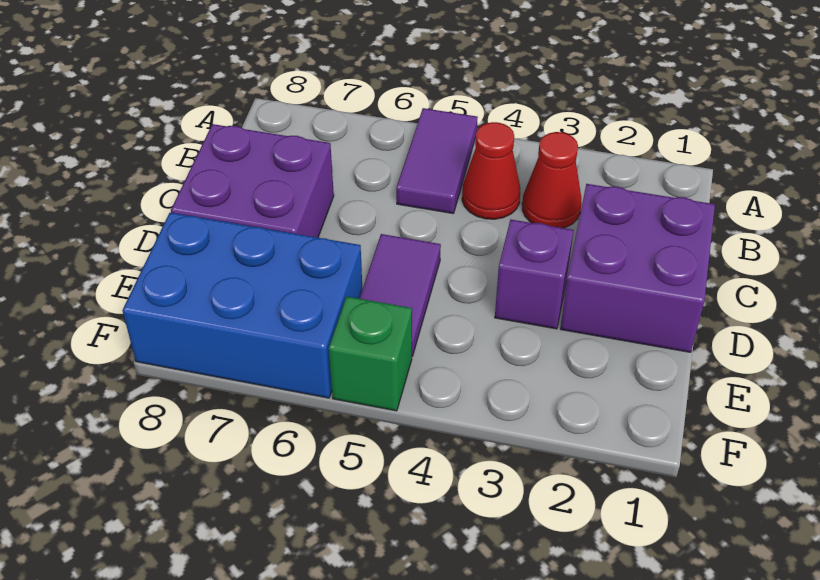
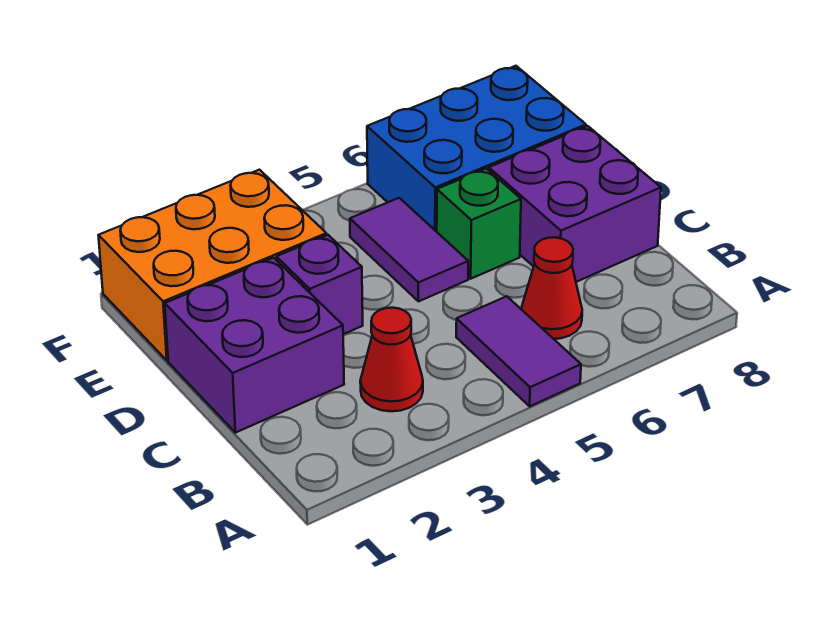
red cone B4 level 1 -> red cone B6 level 1
none -> orange brick E1:F3 level 1
green brick F5 level 1 -> green brick D6 level 1

